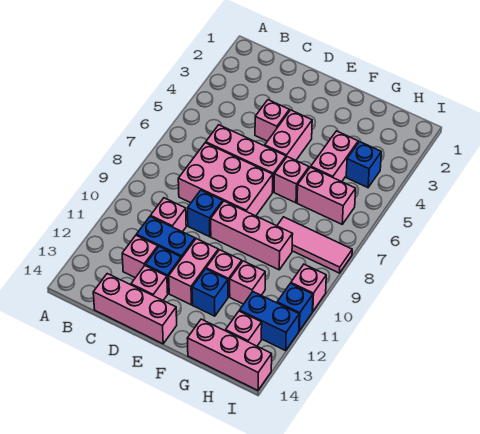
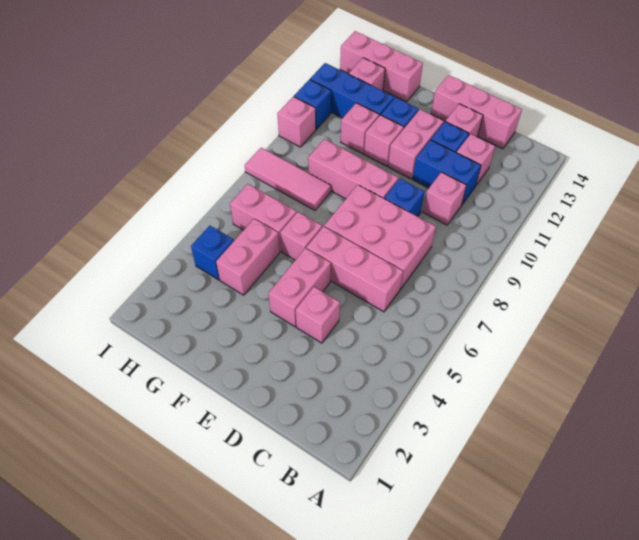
blue brick H12:I12 level 1 -> blue brick G12:I12 level 1

